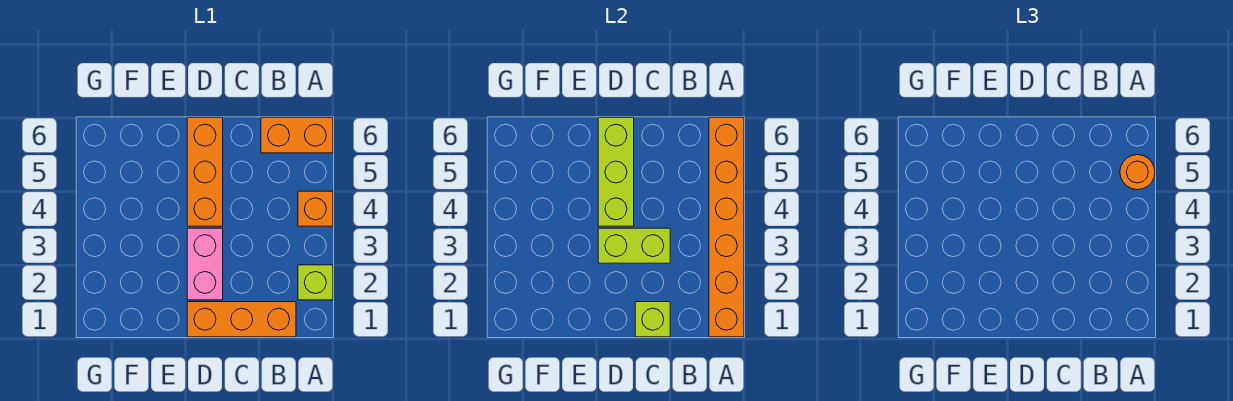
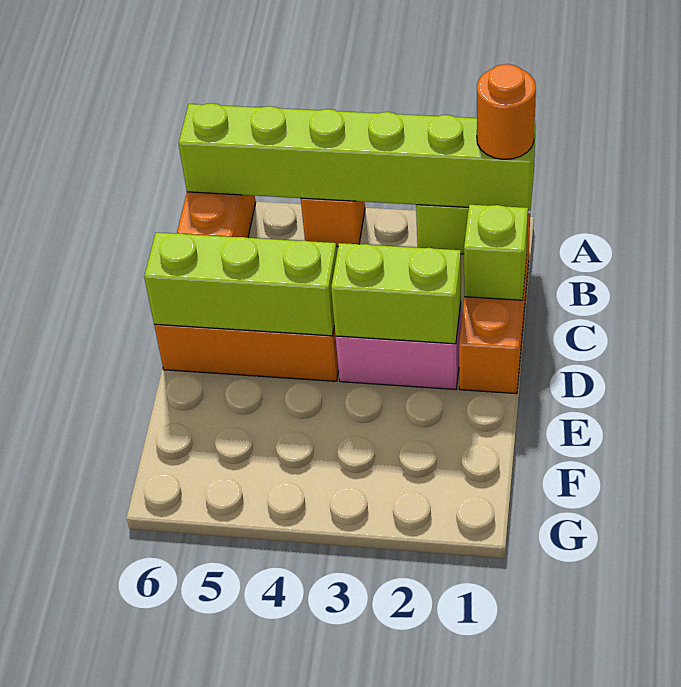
orange brick A1:A6 level 2 -> lime brick A1:A6 level 2
orange round brick A5 level 3 -> orange round brick A1 level 3
lime brick C3:D3 level 2 -> lime brick D2:D3 level 2

